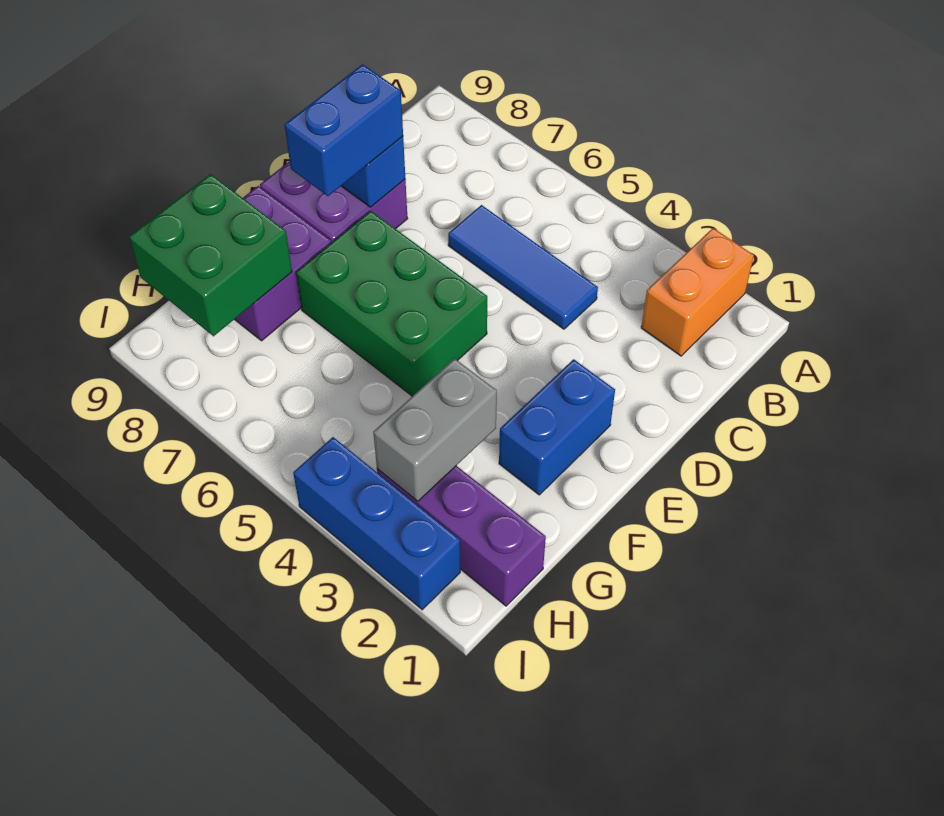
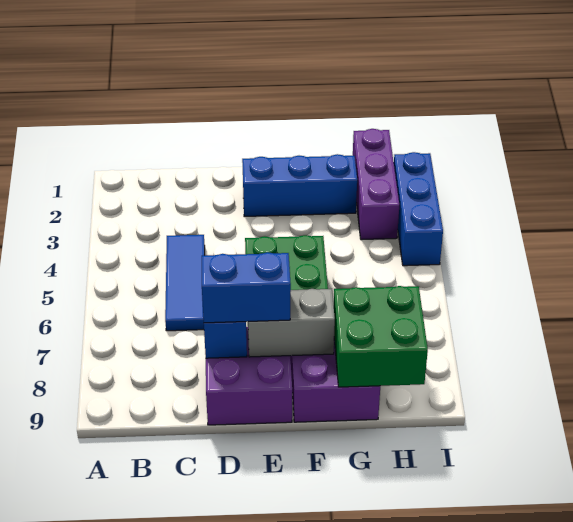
orange brick A2:B2 level 1 -> none
blue brick E2:F2 level 1 -> blue brick E2:G2 level 1
grey brick G3:H3 level 2 -> grey brick E8:F8 level 2

